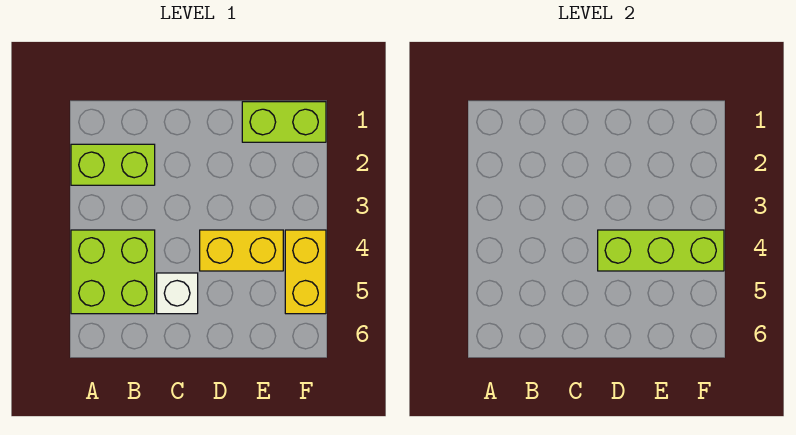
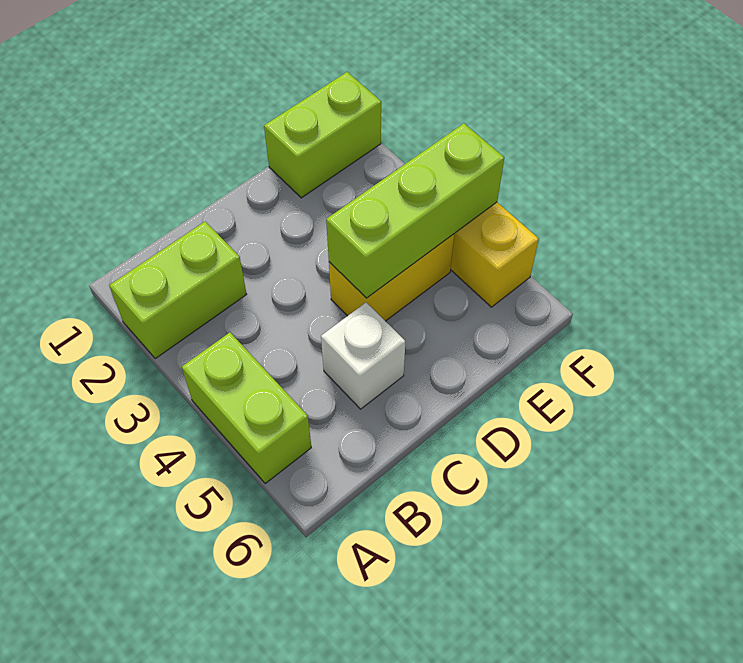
lime brick A4:B5 level 1 -> lime brick A4:A5 level 1

